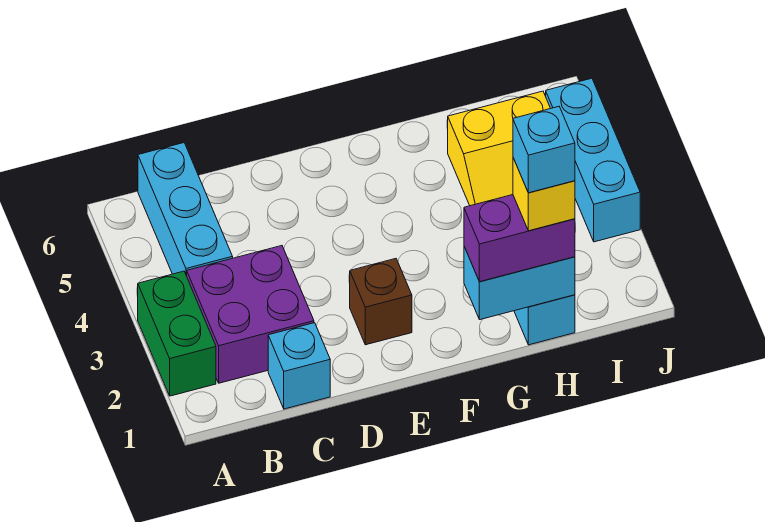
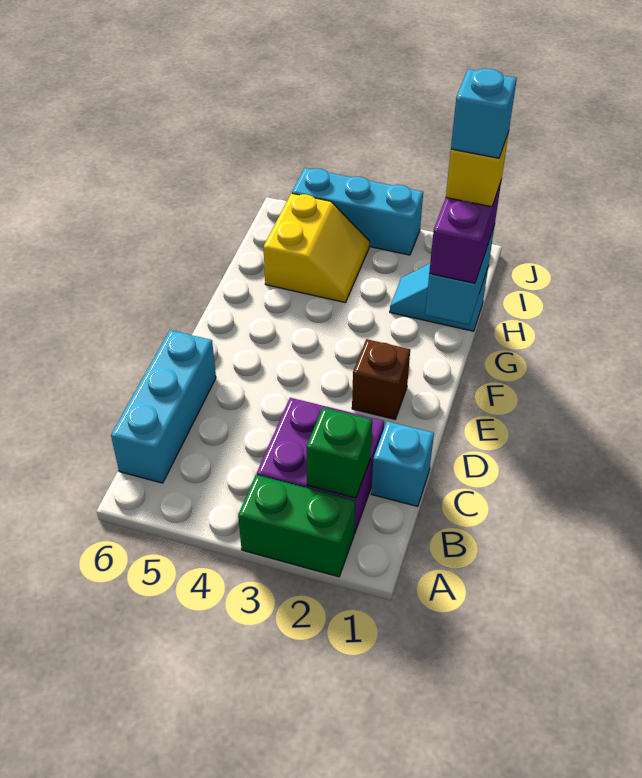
none -> green brick B2 level 2
cyan brick B4:B6 level 1 -> cyan brick B6:D6 level 1

